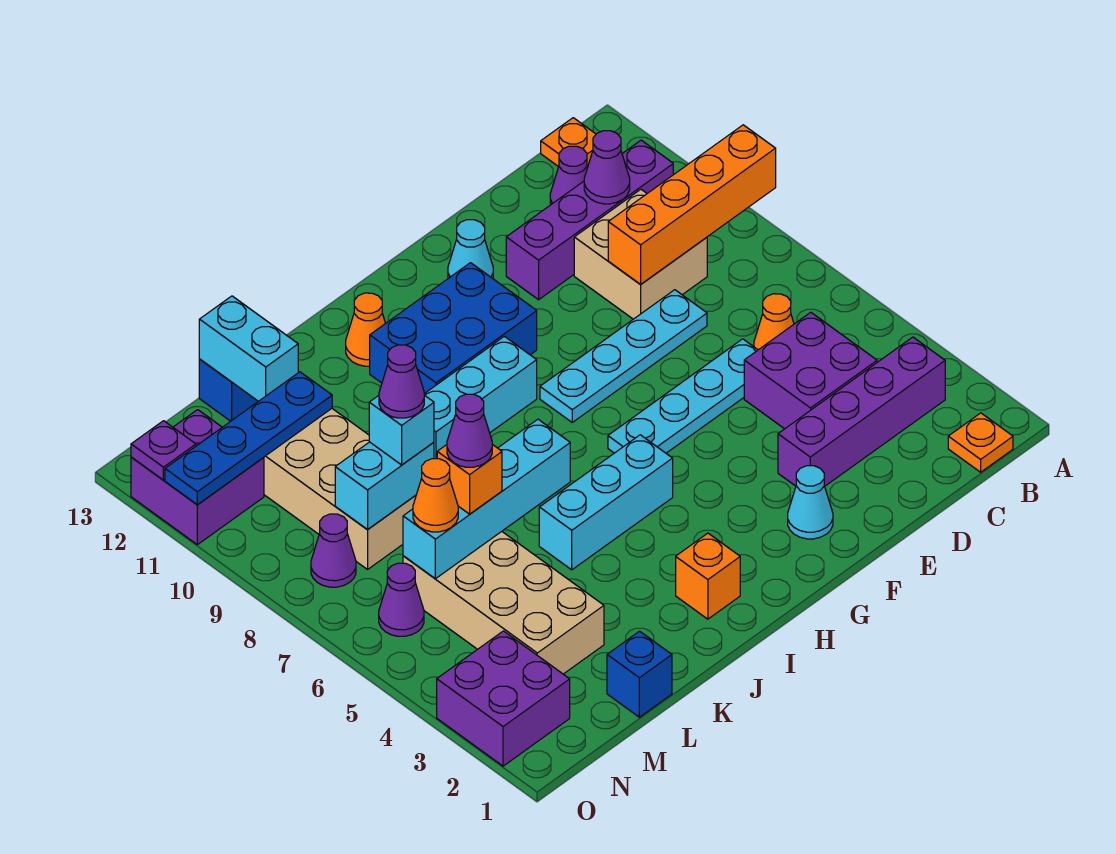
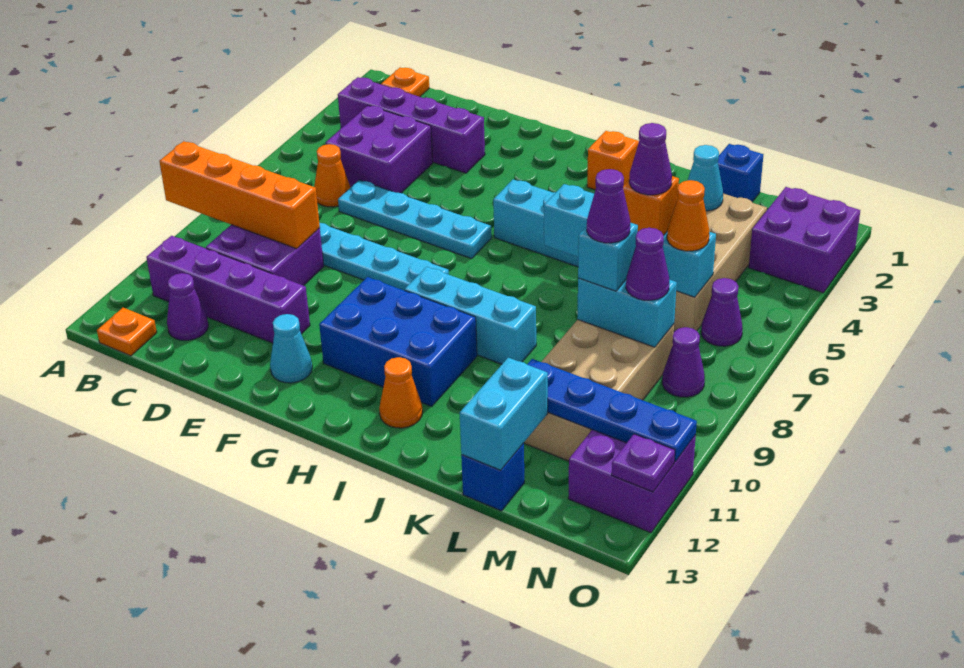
tan brick C9:D10 level 1 -> purple brick C9:D10 level 1
purple cone C11 level 2 -> purple cone M8 level 3
cyan cone F2 level 1 -> cyan cone L3 level 2

